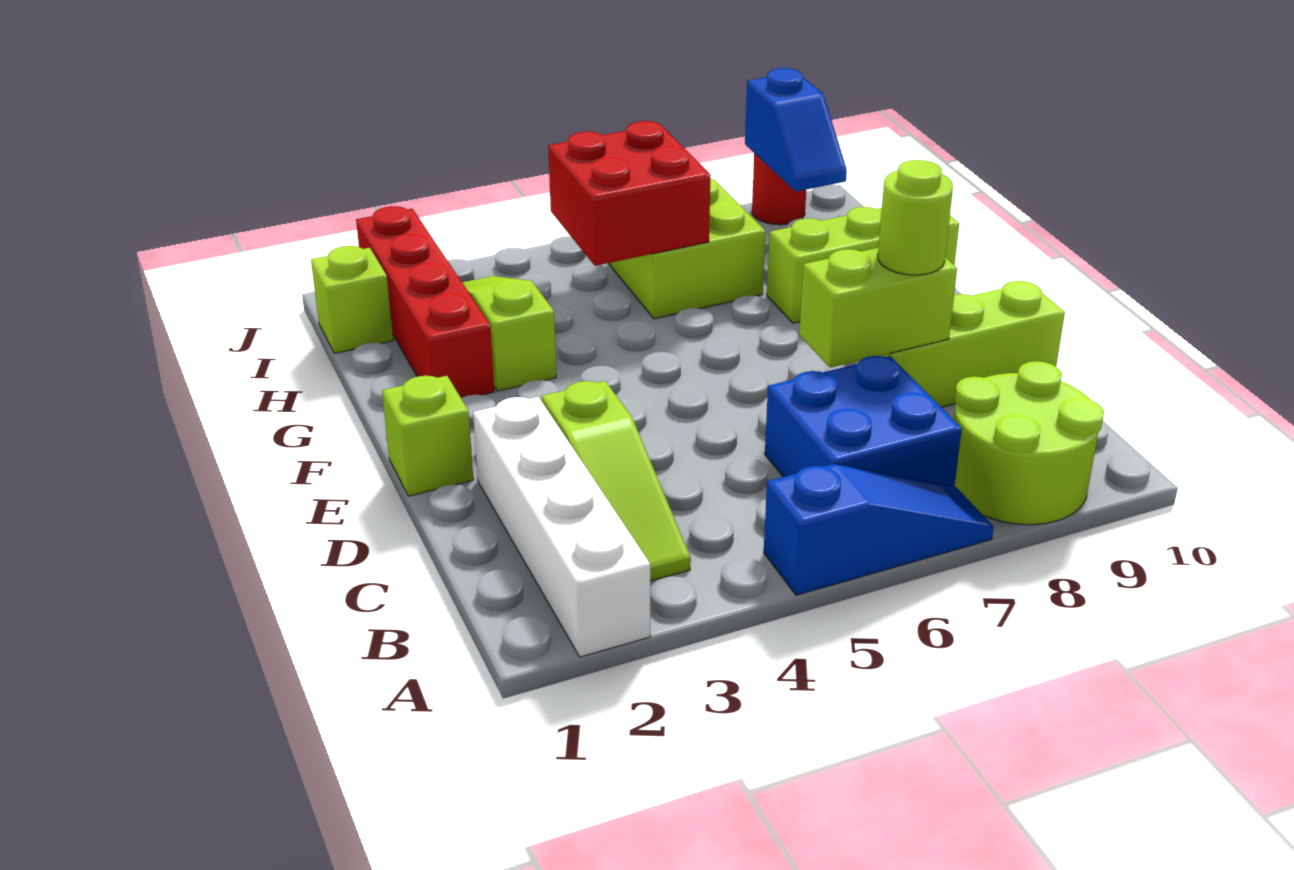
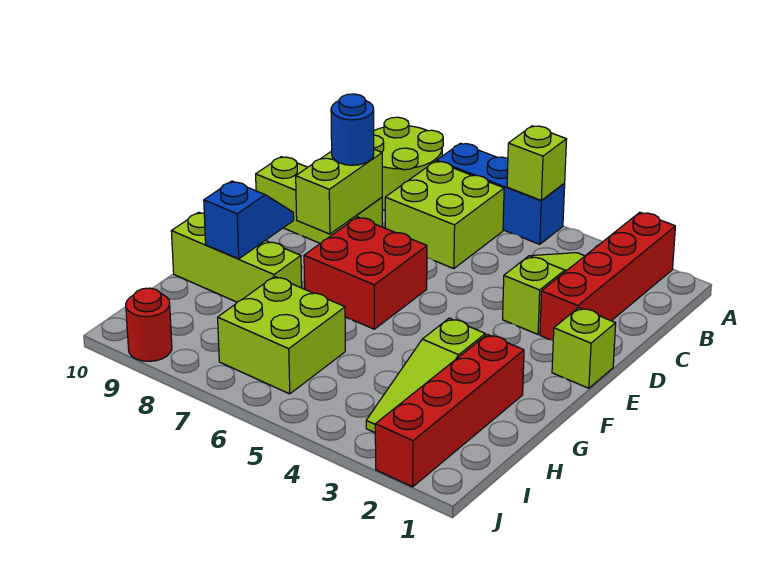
white brick A2:D2 level 1 -> red brick A2:D2 level 1
blue slope A5:A7 level 1 top 5 -> blue brick A5:A7 level 1
blue brick B6:C7 level 1 -> lime brick B6:C7 level 1
lime brick D7:D8 level 2 -> lime brick D8:E8 level 2
lime round brick D8 level 3 -> blue round brick D8 level 3
red brick H5:I6 level 2 -> red brick E6:F7 level 1
lime brick I1 level 1 -> lime brick A5 level 2
blue slope I9:J9 level 2 top J -> blue slope F9:G9 level 2 top G

